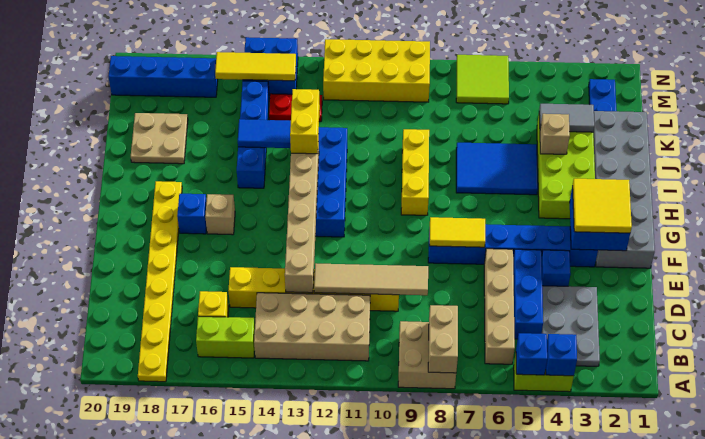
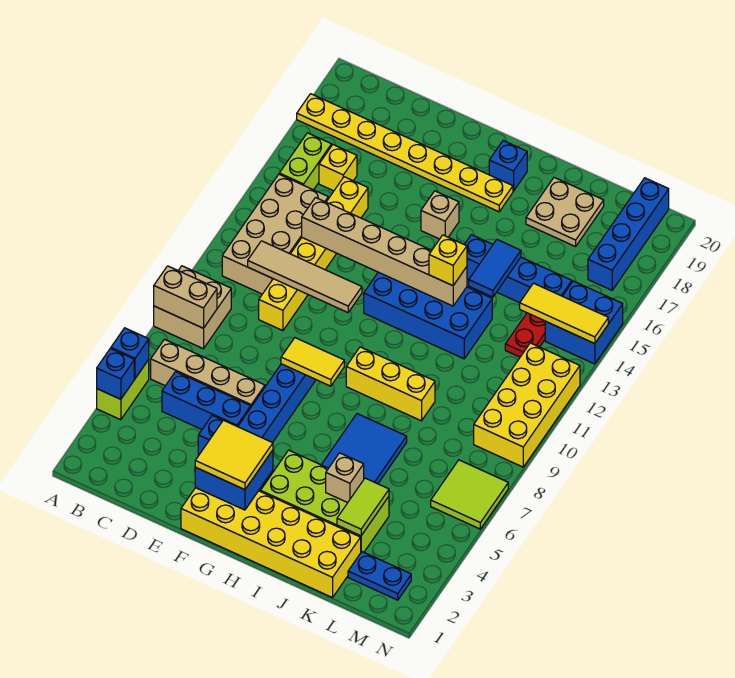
grey plate B3:D4 level 1 -> none
tan tile D9:D12 level 2 -> tan tile C11:F11 level 2
grey brick F1:K2 level 1 -> yellow brick F1:K2 level 1
yellow tile F7:F8 level 2 -> yellow tile F8:G8 level 2
blue brick G17 level 1 -> blue brick H19 level 1
yellow brick I13:J13 level 3 -> yellow brick I13 level 3
grey tile K3:K4 level 2 -> lime tile K3:K4 level 2
yellow tile M14:M16 level 2 -> yellow tile L14:N14 level 2

